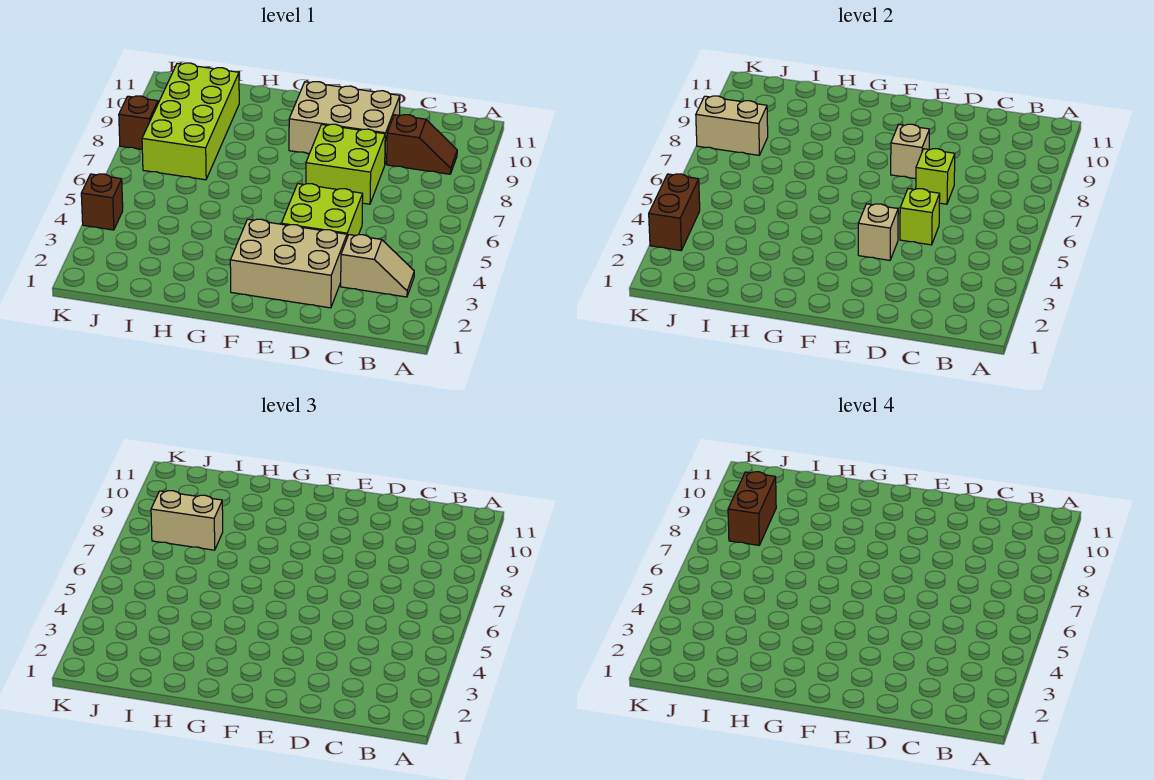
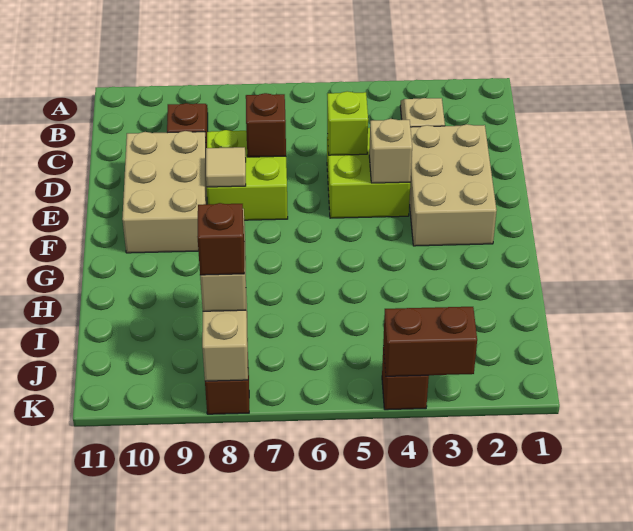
lime brick D7 level 2 -> brown brick D7 level 2
tan brick E8 level 2 -> tan tile E8 level 2
lime brick I7:J10 level 1 -> none
brown brick J8:J9 level 4 -> brown brick J8 level 4

